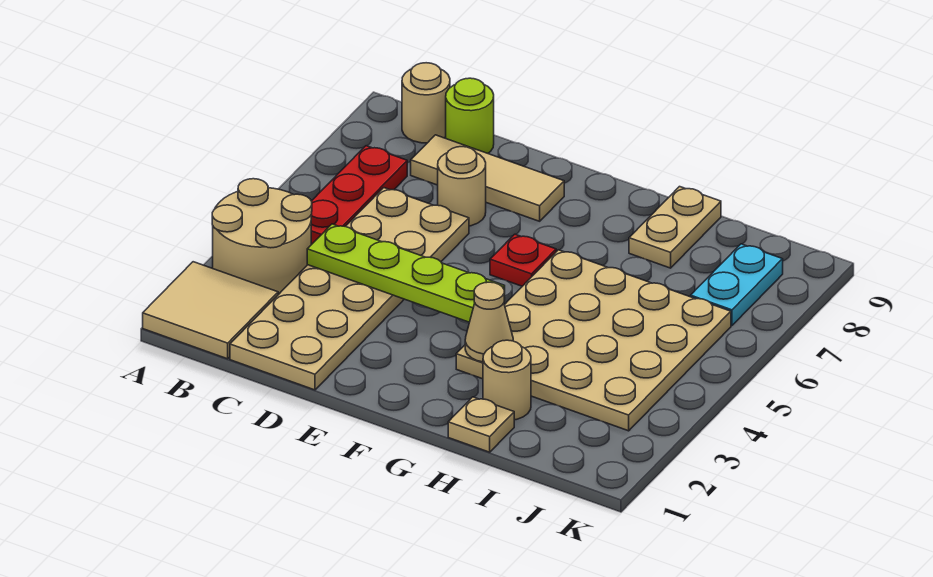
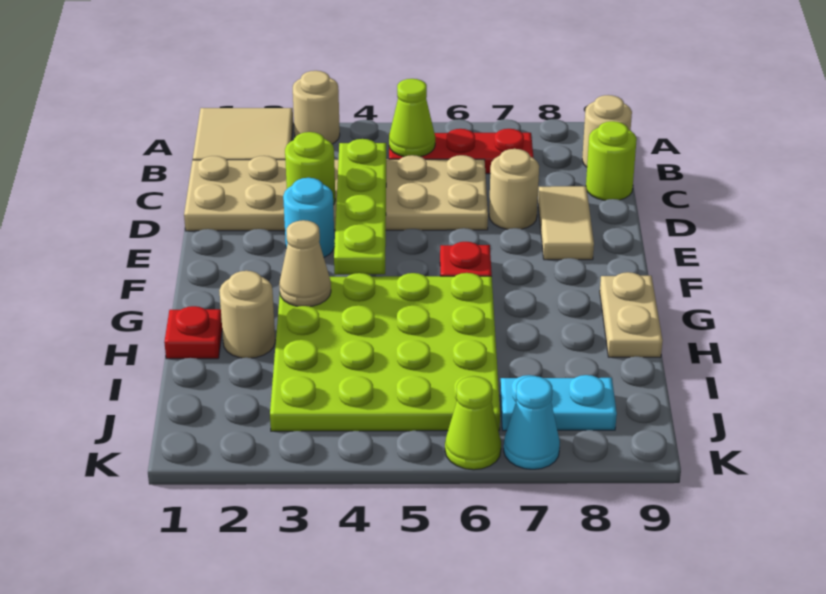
tan round brick A3:B4 level 1 -> tan round brick A3 level 1
none -> lime cone B5 level 2
tan tile C8:E8 level 1 -> tan tile D8:E8 level 1
none -> lime round brick D3 level 2
none -> cyan round brick E3 level 1
tan plate G3:J6 level 1 -> lime plate G3:J6 level 1
tan plate H1 level 1 -> red plate H1 level 1
tan plate H8:H9 level 1 -> tan plate G9:H9 level 1
none -> lime cone K6 level 1
none -> cyan cone K7 level 1

